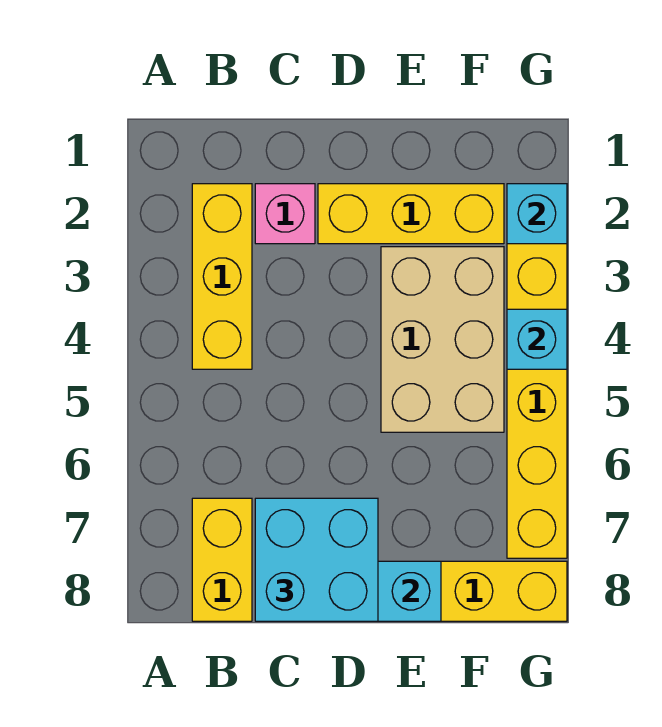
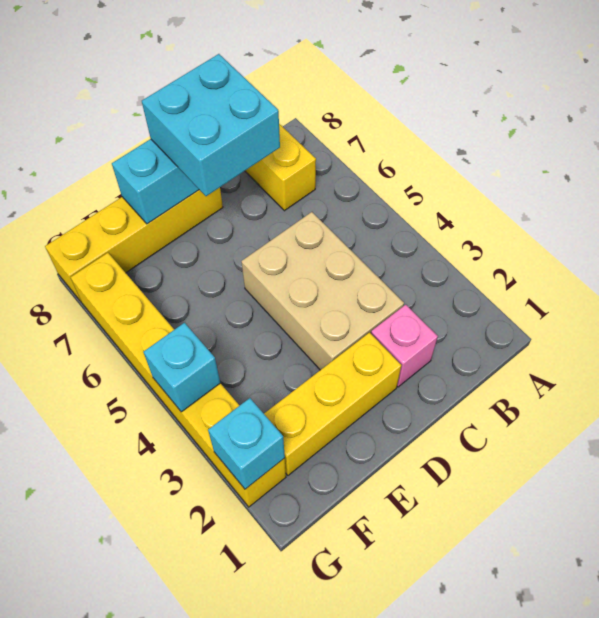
yellow brick B2:B4 level 1 -> none
tan brick E3:F5 level 1 -> tan brick C3:D5 level 1

